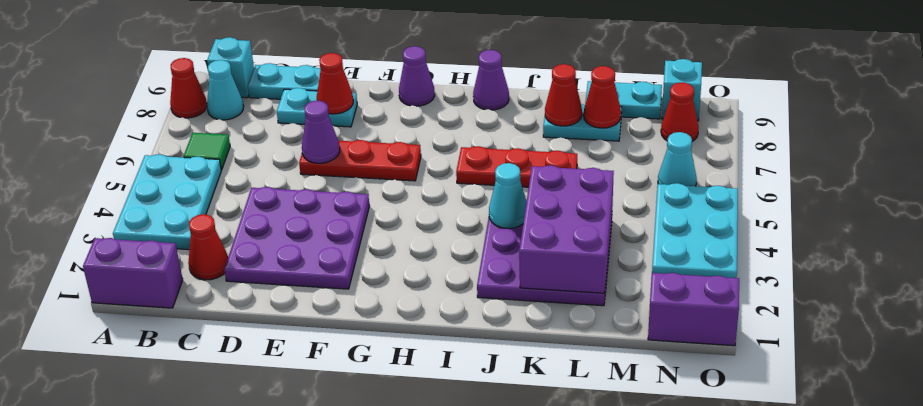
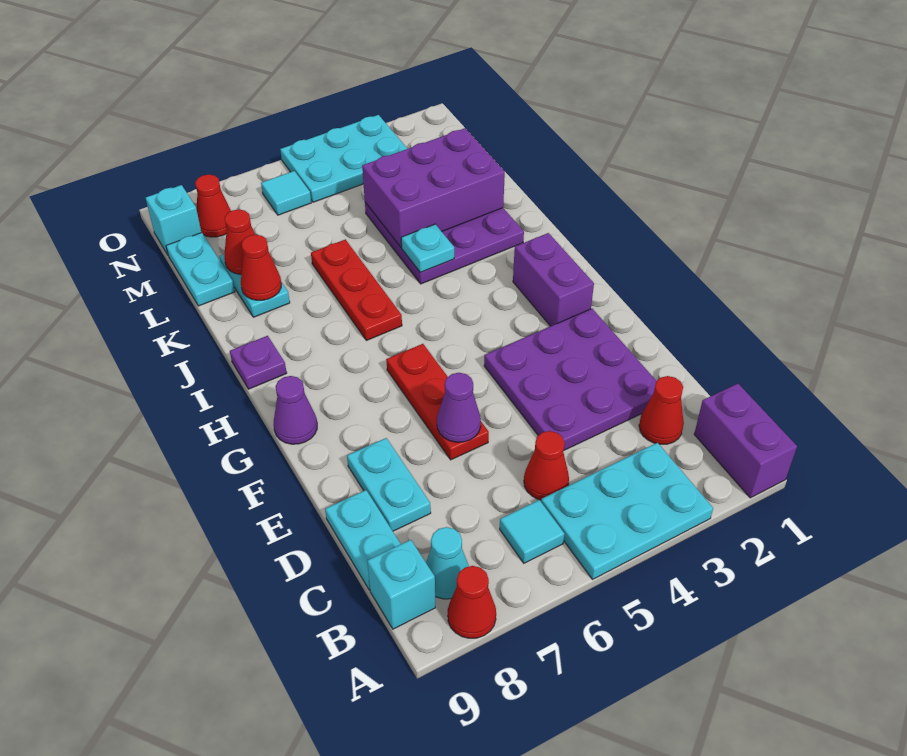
green tile B6 level 1 -> cyan tile B6 level 1
red cone E8 level 2 -> red cone C5 level 1
purple cone I9 level 1 -> purple plate I9 level 1
cyan cone J4 level 2 -> cyan plate J4 level 2
purple brick N1:O1 level 1 -> purple brick G2:H2 level 1
cyan cone N6 level 1 -> cyan tile N6 level 1

